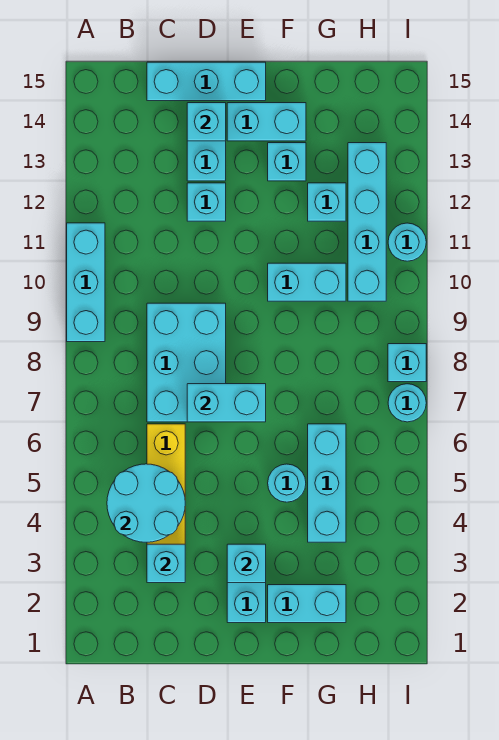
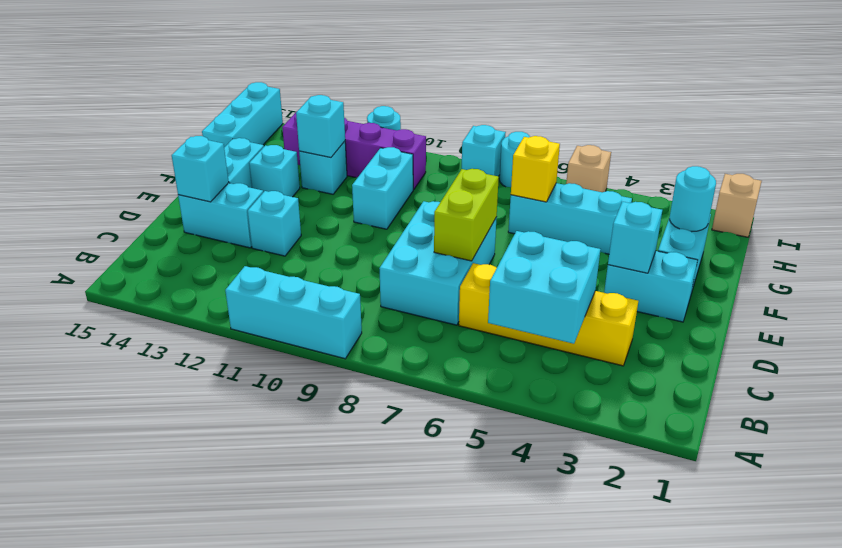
cyan round brick B4:C5 level 2 -> cyan brick B4:C5 level 2
cyan brick C3 level 2 -> cyan brick G12 level 2
cyan brick C7:D9 level 1 -> cyan brick C7:E8 level 1
cyan brick C15:E15 level 1 -> cyan brick G15:I15 level 1
cyan brick D7:E7 level 2 -> lime brick D7:E7 level 2
cyan round brick F5 level 1 -> cyan round brick G2 level 2
none -> yellow brick G6 level 2
cyan brick H10:H13 level 1 -> purple brick H10:H13 level 1
none -> tan brick I1 level 1
none -> tan brick I5 level 1

